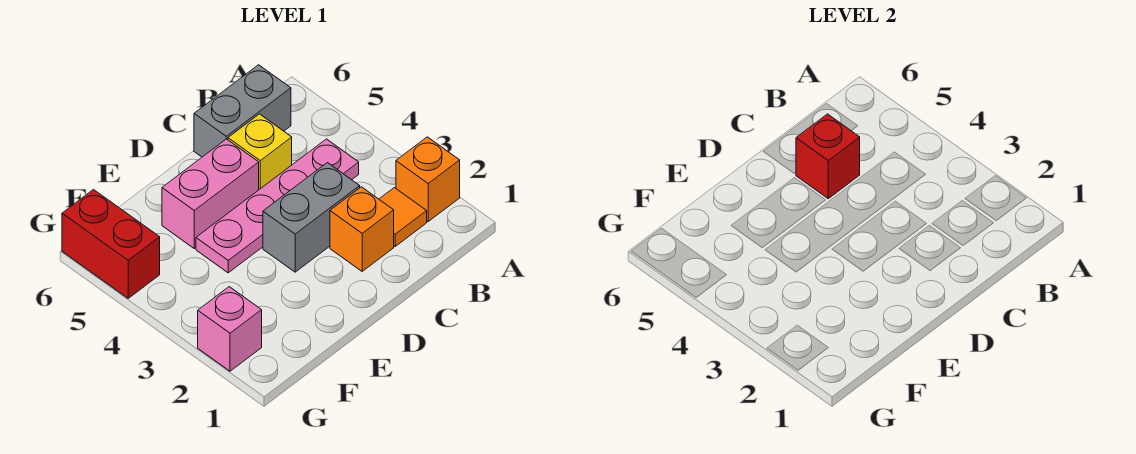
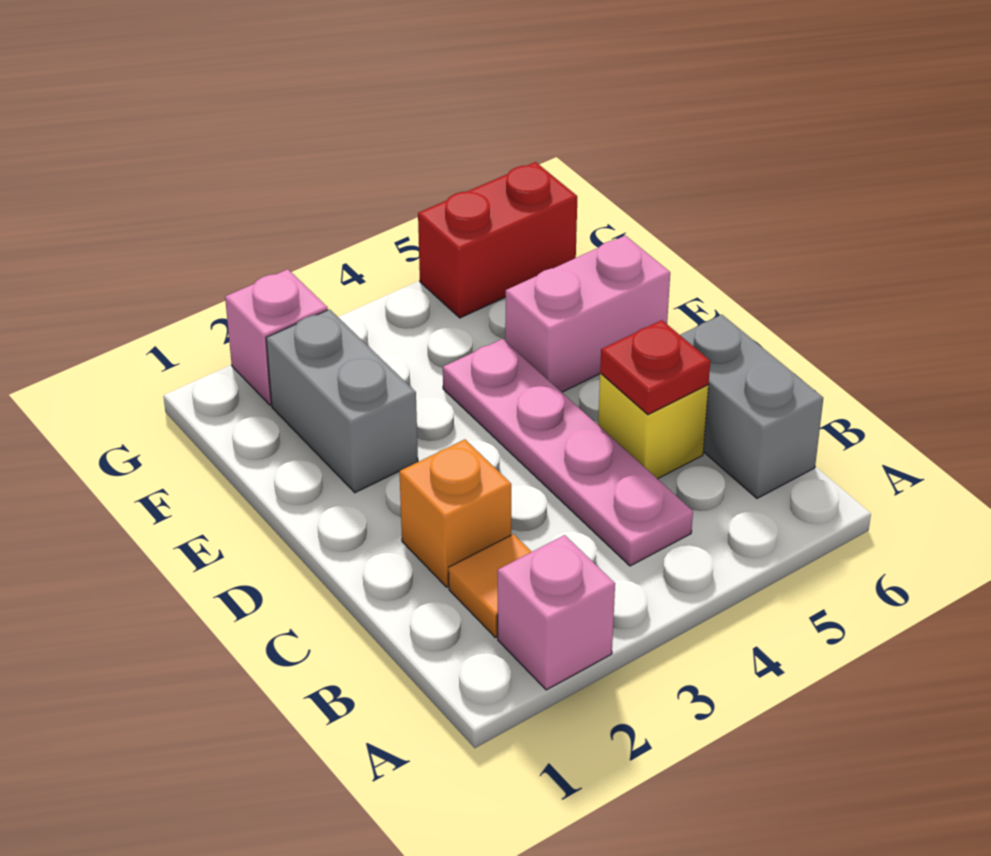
orange brick A2 level 1 -> pink brick A2 level 1
grey brick C3:D3 level 1 -> grey brick E2:F2 level 1
red brick C5 level 2 -> red plate C5 level 2
pink brick D5:E5 level 1 -> pink brick E5:E6 level 1

